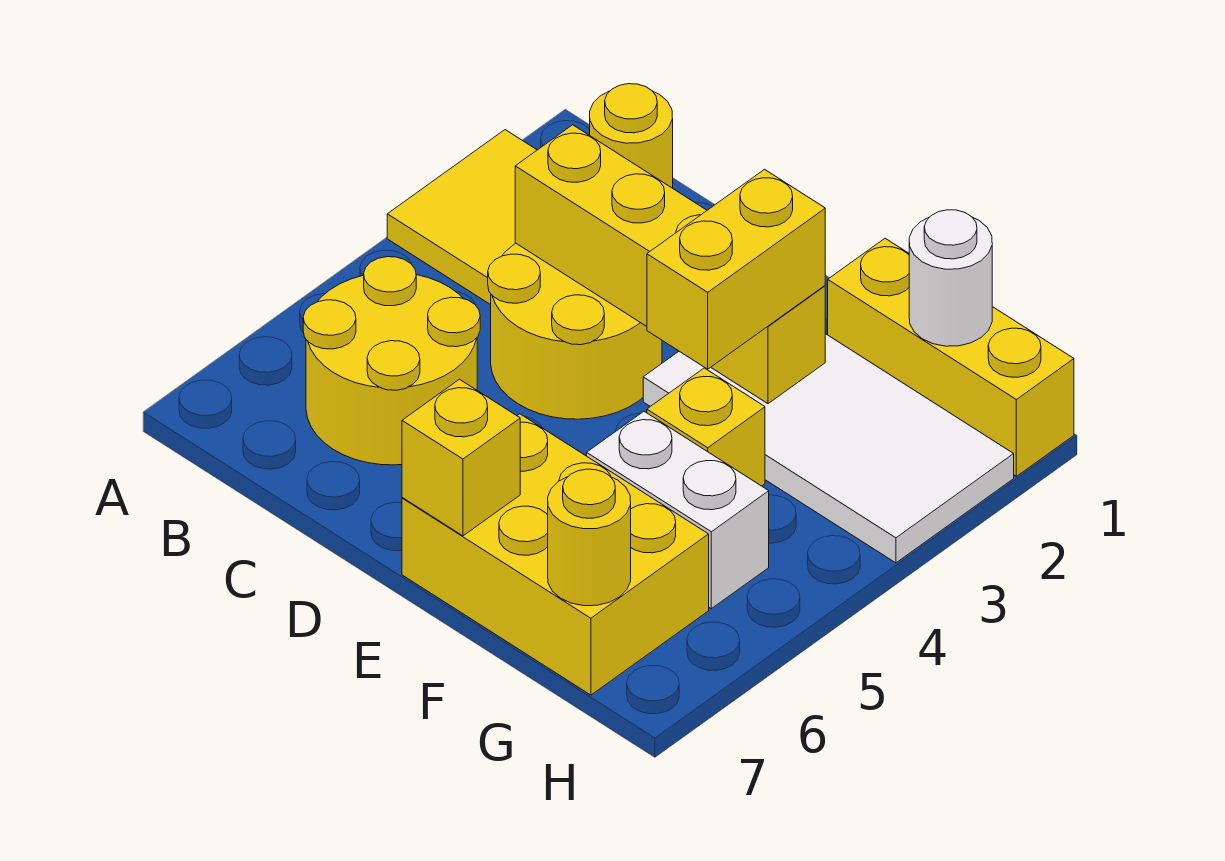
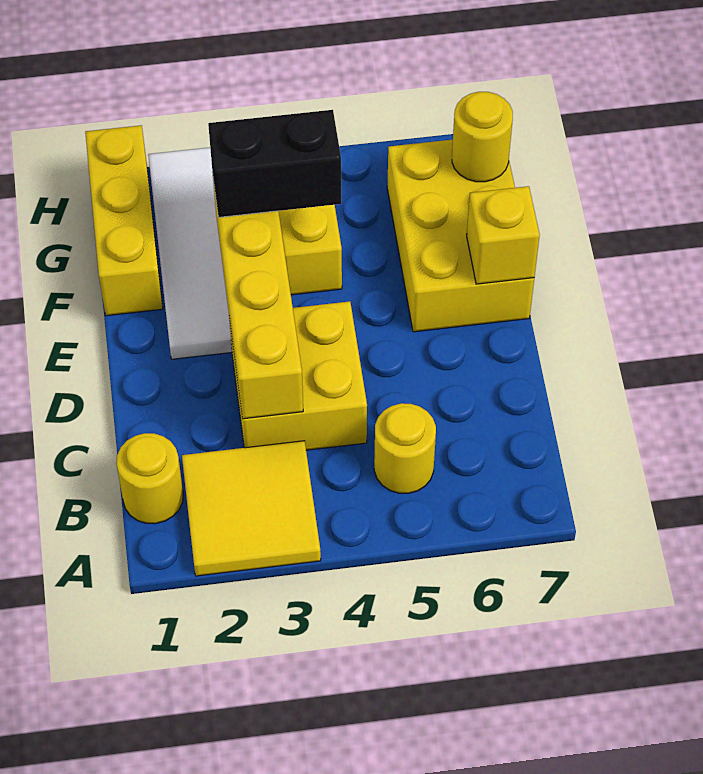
yellow round brick B5:C6 level 1 -> yellow round brick B5 level 1
yellow round brick C3:D4 level 1 -> yellow brick C3:D4 level 1
yellow brick F3:F4 level 3 -> black brick F3:F4 level 3
white brick F5:G5 level 1 -> none
white round brick G1 level 2 -> none

